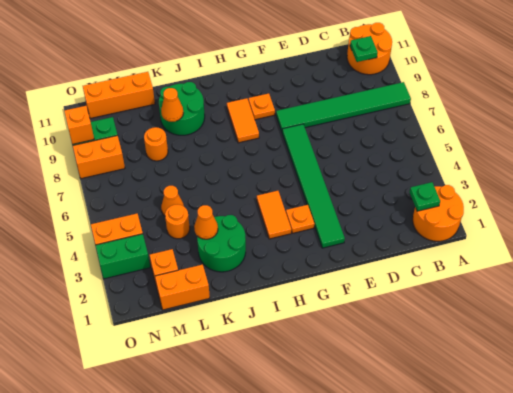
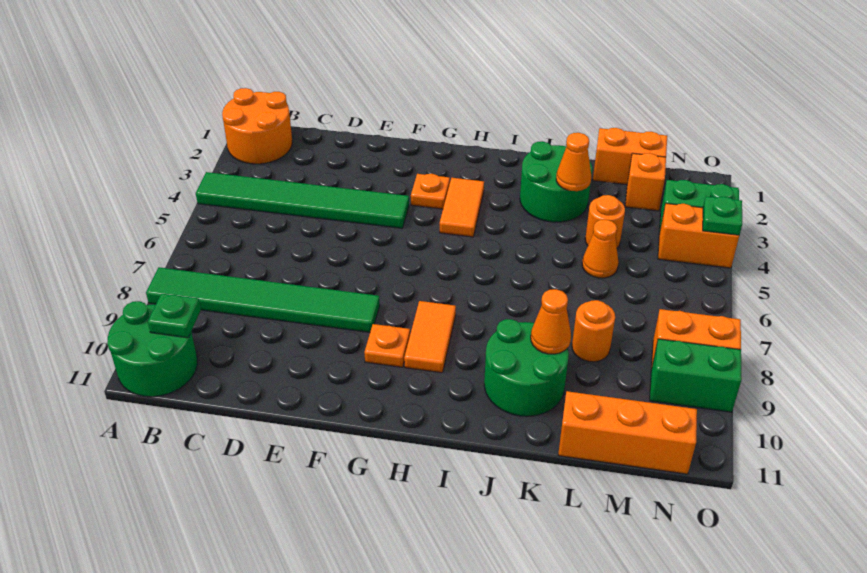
orange round brick A10:B11 level 1 -> green round brick A10:B11 level 1
green plate B2 level 2 -> green plate O4 level 2
green tile F2:F7 level 1 -> green tile A4:F4 level 1
orange brick O9 level 2 -> none

